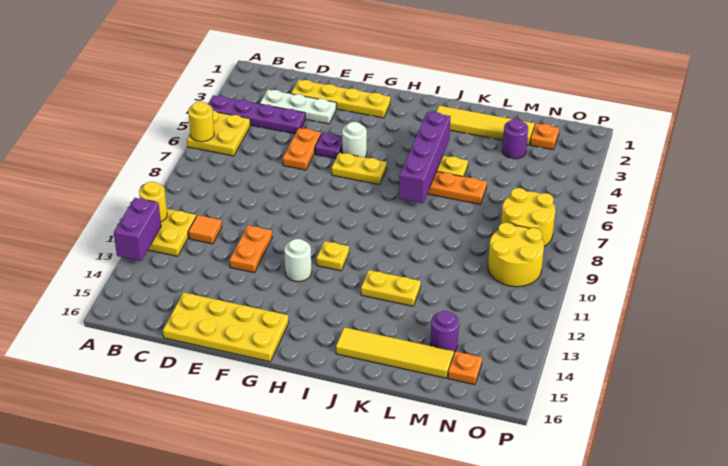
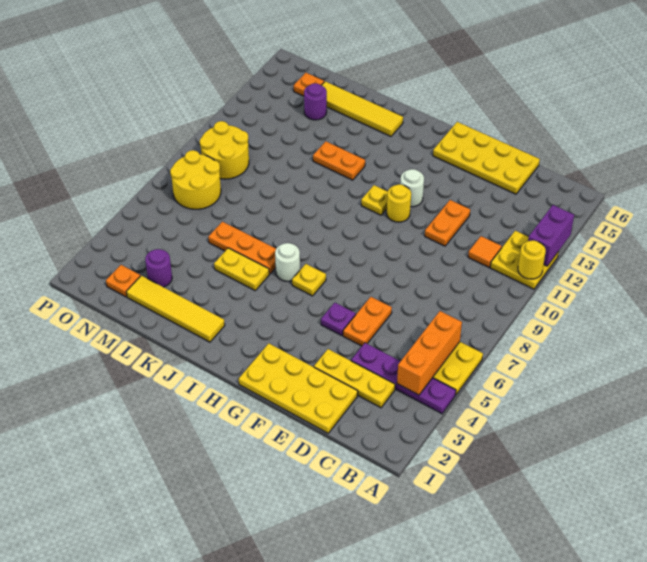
yellow round brick A6 level 2 -> yellow round brick G11 level 1
none -> orange brick B4:B6 level 2
white plate C3:E3 level 1 -> yellow plate C3:E3 level 1
yellow plate D2:G2 level 1 -> yellow plate D1:G2 level 1
white round brick G5 level 1 -> white round brick I6 level 1
yellow plate G6:H6 level 1 -> yellow plate H6 level 1
purple brick J4:J7 level 2 -> none
yellow plate J12:K12 level 1 -> orange plate J12:K12 level 1

